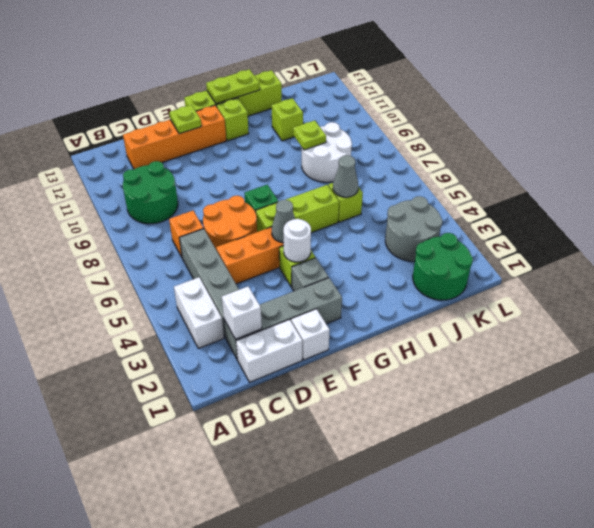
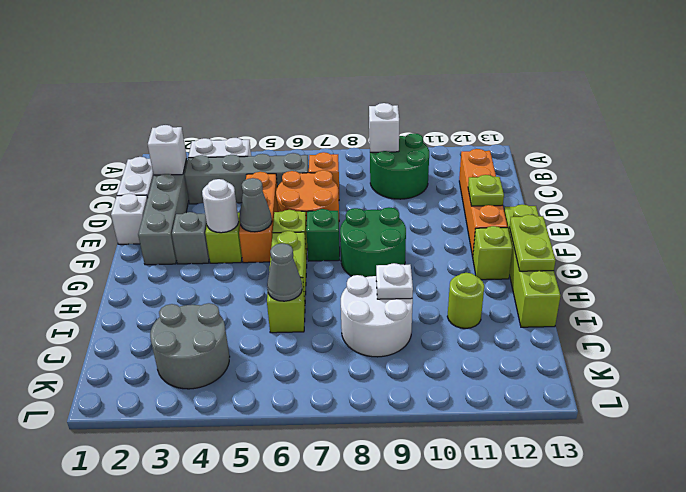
none -> white brick B9 level 2
lime plate I9 level 2 -> white plate I9 level 2
lime brick I11 level 1 -> lime round brick I11 level 1
green round brick J1:K2 level 1 -> green round brick F8:G9 level 1

